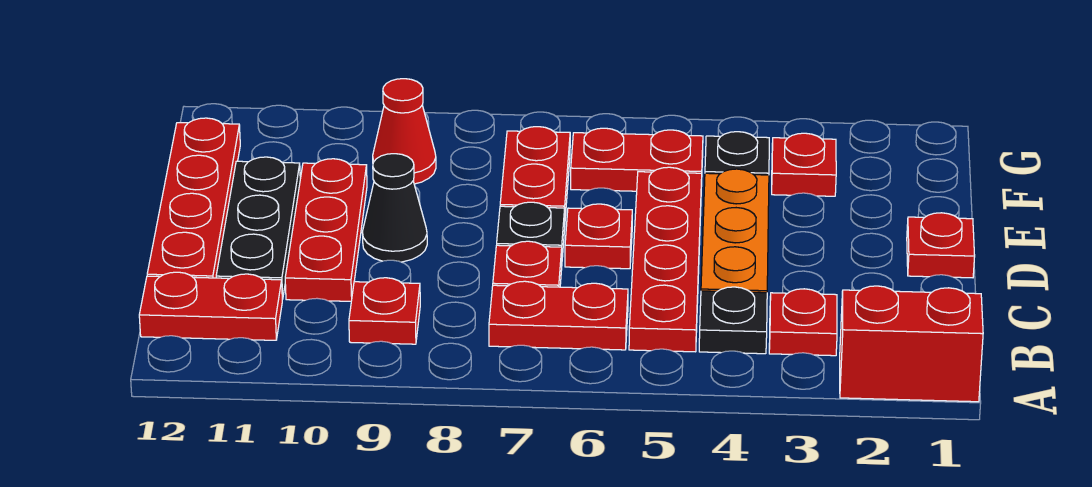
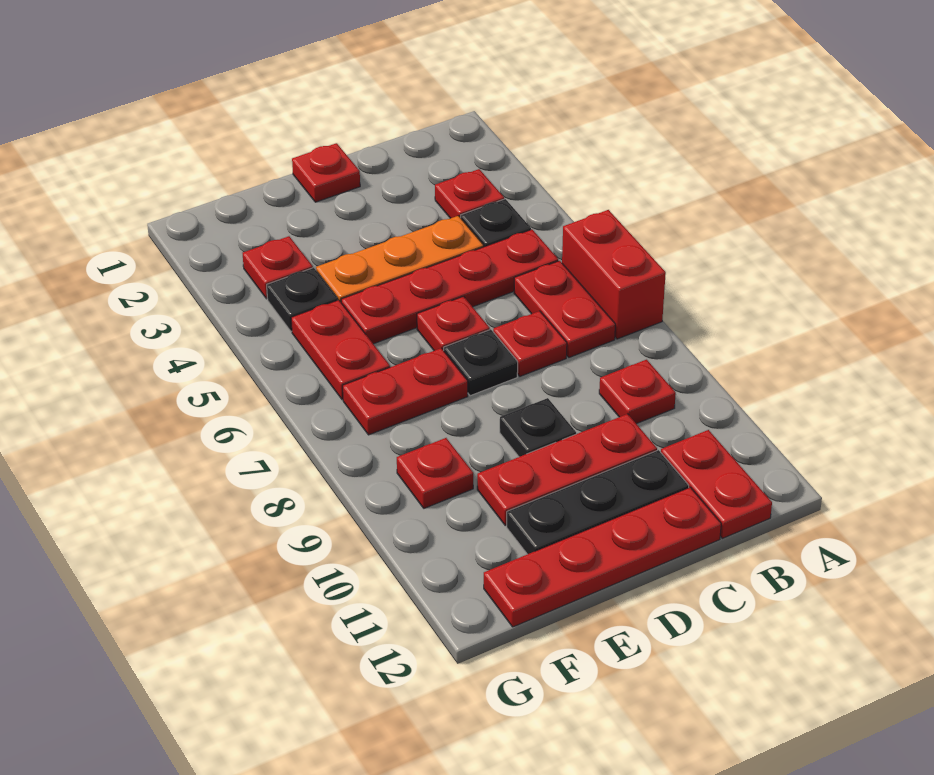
red brick A1:A2 level 1 -> red brick A6:A7 level 1
black cone D9 level 1 -> black plate D9 level 1
red cone F9 level 1 -> red plate F9 level 1

